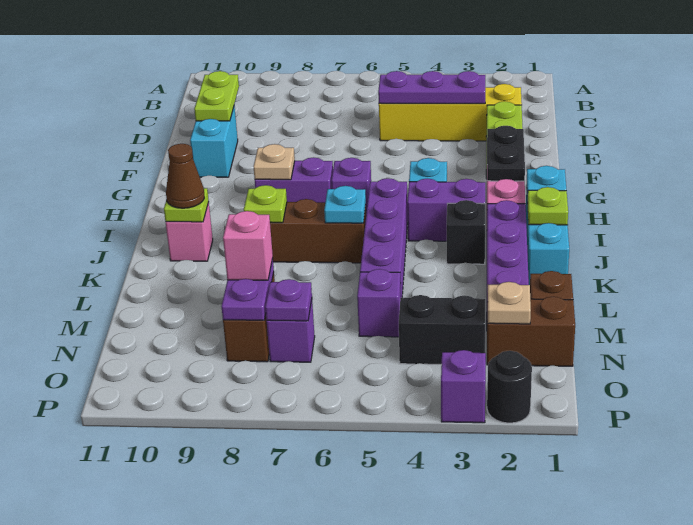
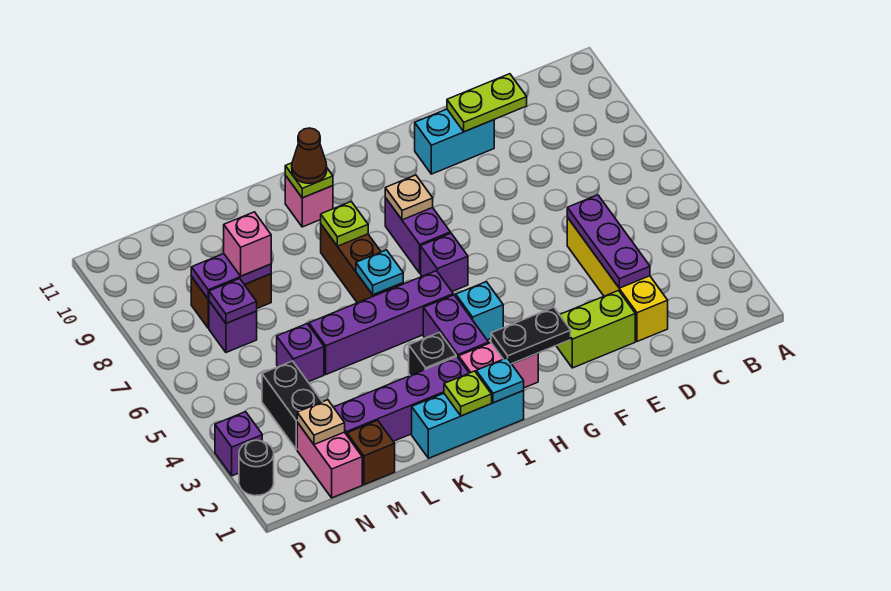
brown brick N1:N2 level 1 -> pink brick N1:N2 level 1

